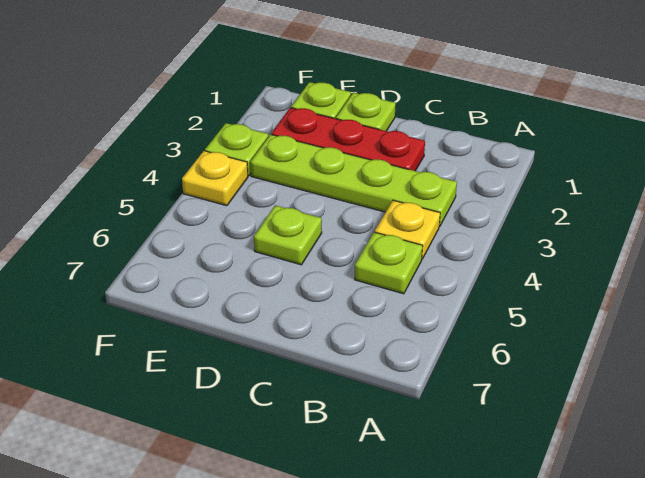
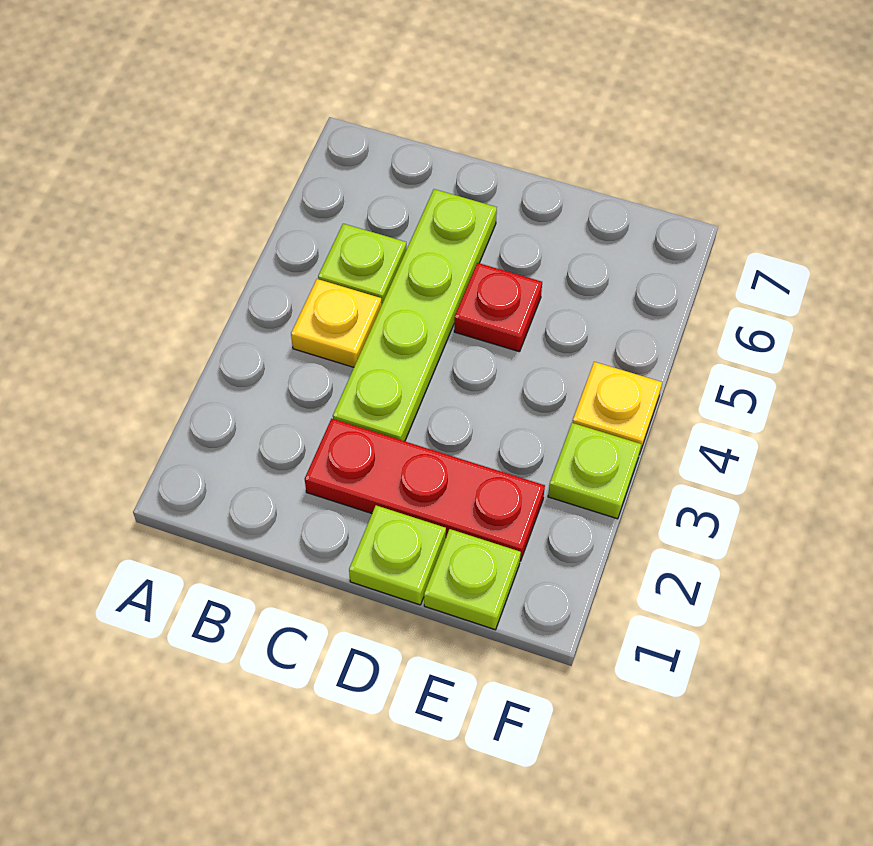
lime plate B3:E3 level 1 -> lime plate C3:C6 level 1
lime plate D5 level 1 -> red plate D5 level 1

